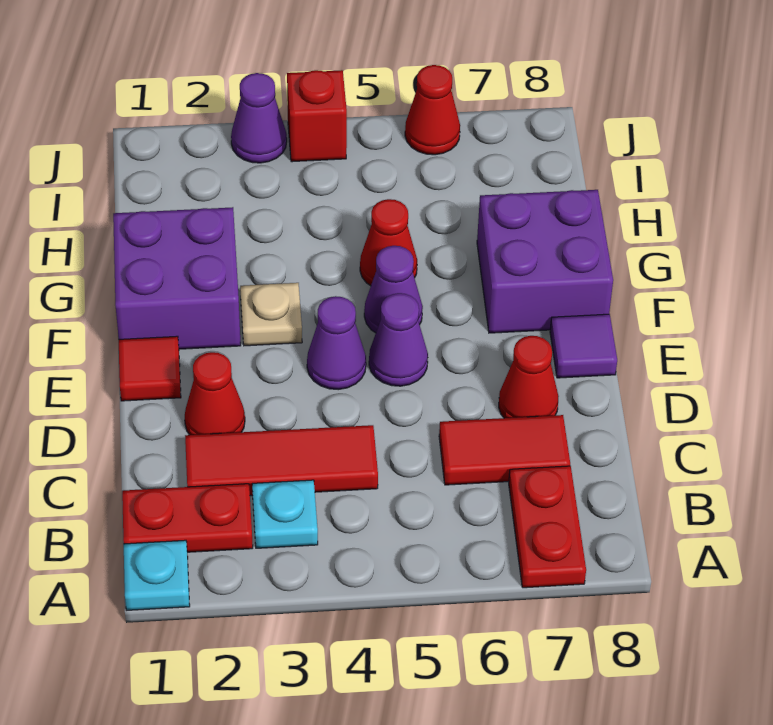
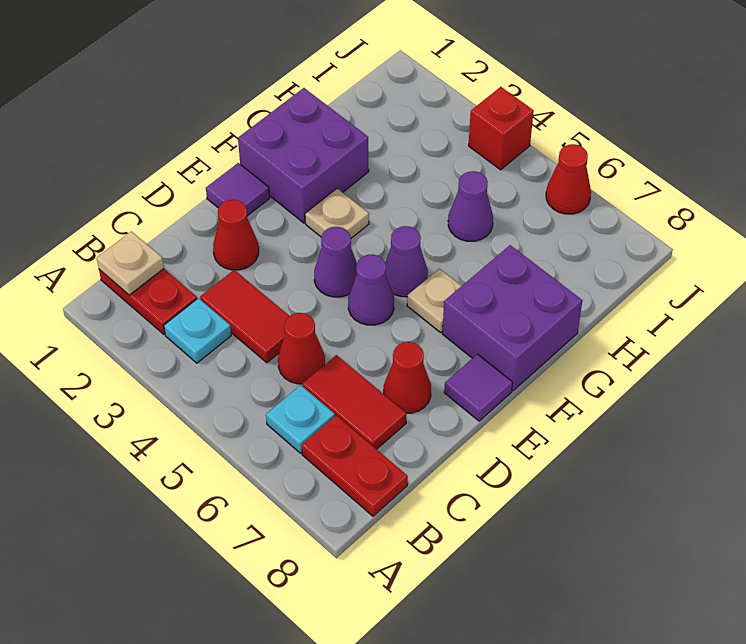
cyan plate A1 level 1 -> cyan plate B6 level 1
red plate A7:B7 level 1 -> red plate B7:B8 level 1
none -> tan plate B1 level 2
red tile C2:C4 level 1 -> red tile C3:C4 level 1
red tile E1 level 1 -> purple tile E1 level 1
none -> tan plate F6 level 1
red cone G5 level 1 -> red cone C5 level 1
purple cone J3 level 1 -> purple cone H5 level 1

